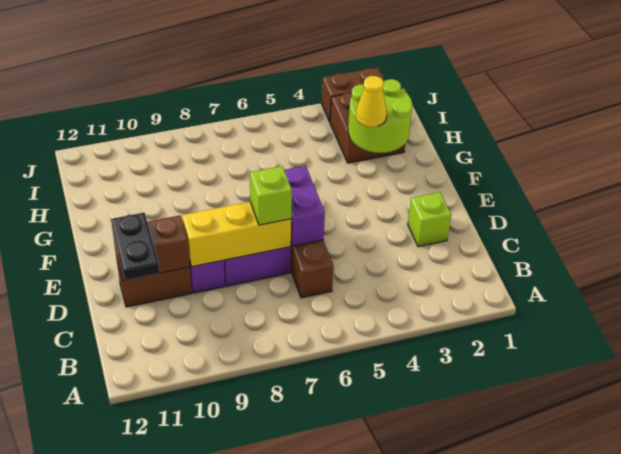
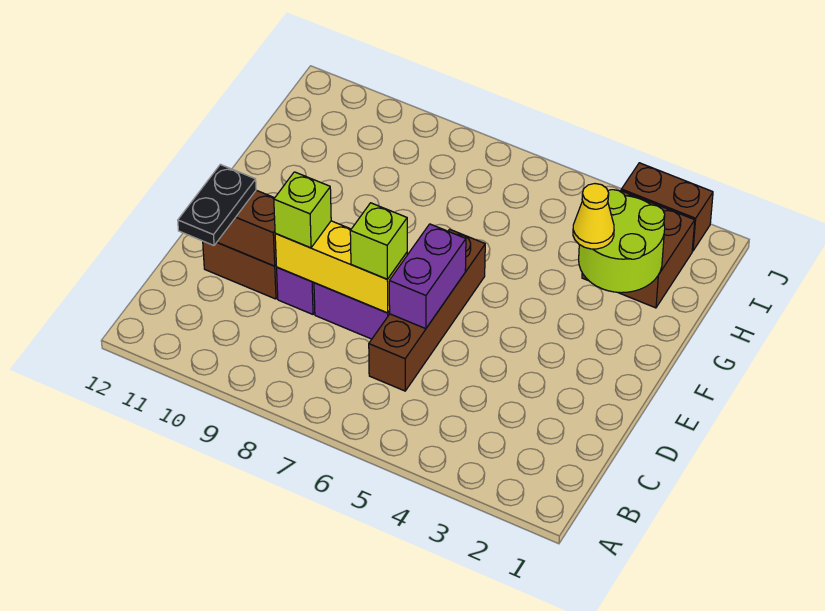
lime brick D2 level 1 -> lime brick D9 level 3

